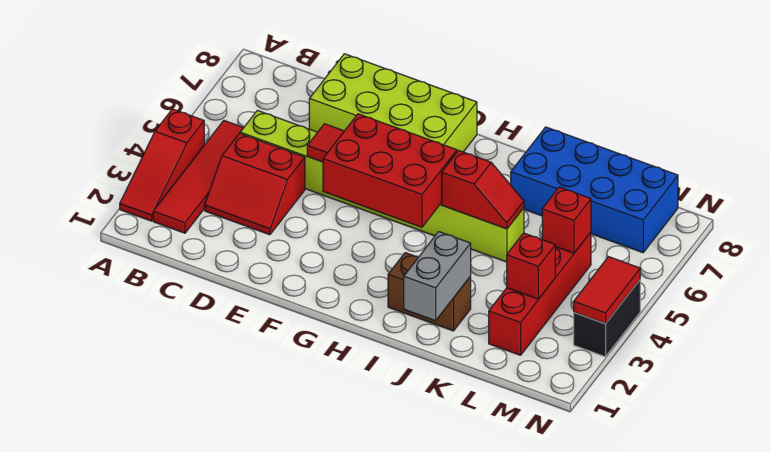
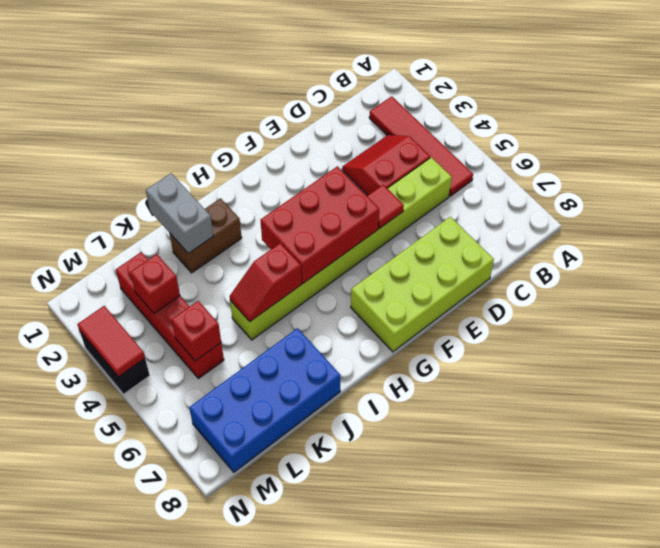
red slope A2:A4 level 1 top 4 -> none

